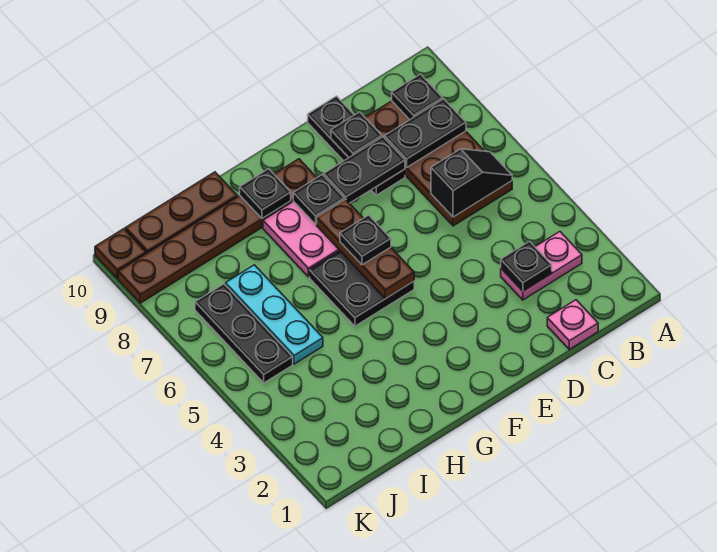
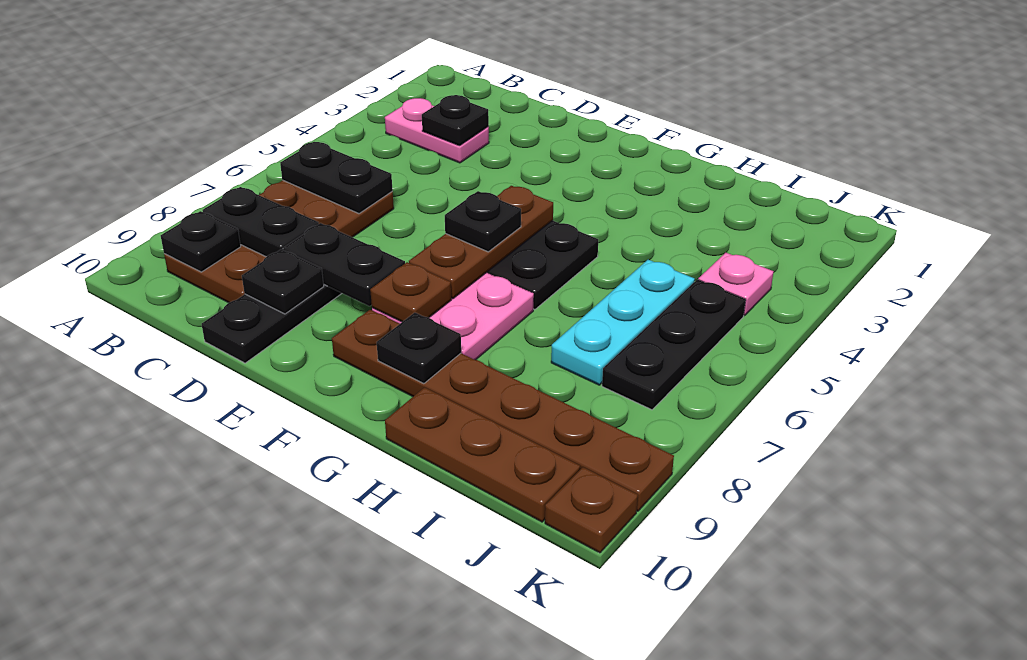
black slope B6:C6 level 2 top C -> black plate B6:C6 level 2
pink plate C1 level 1 -> pink plate J4 level 1
black plate F8 level 2 -> brown plate F8 level 2

